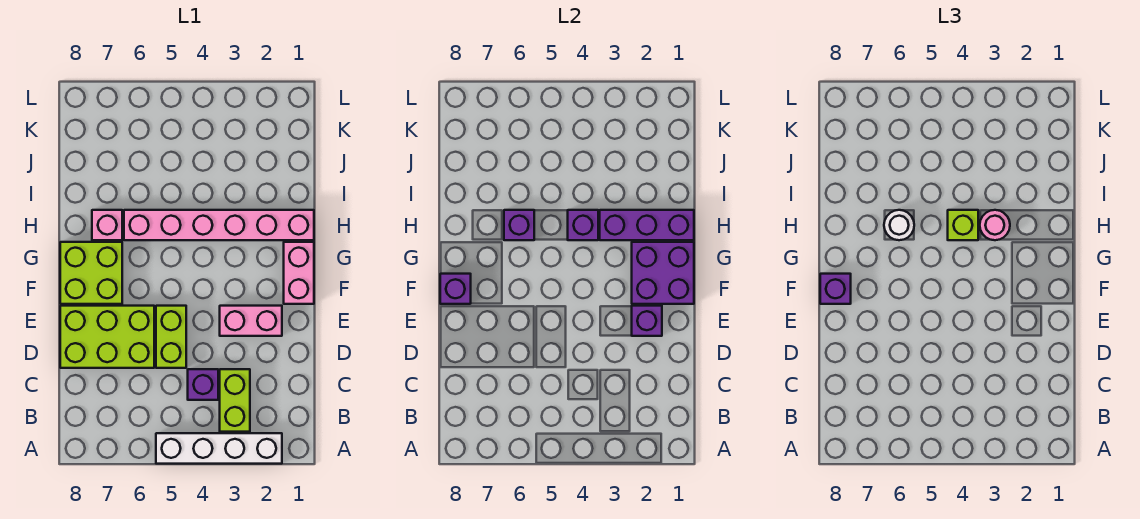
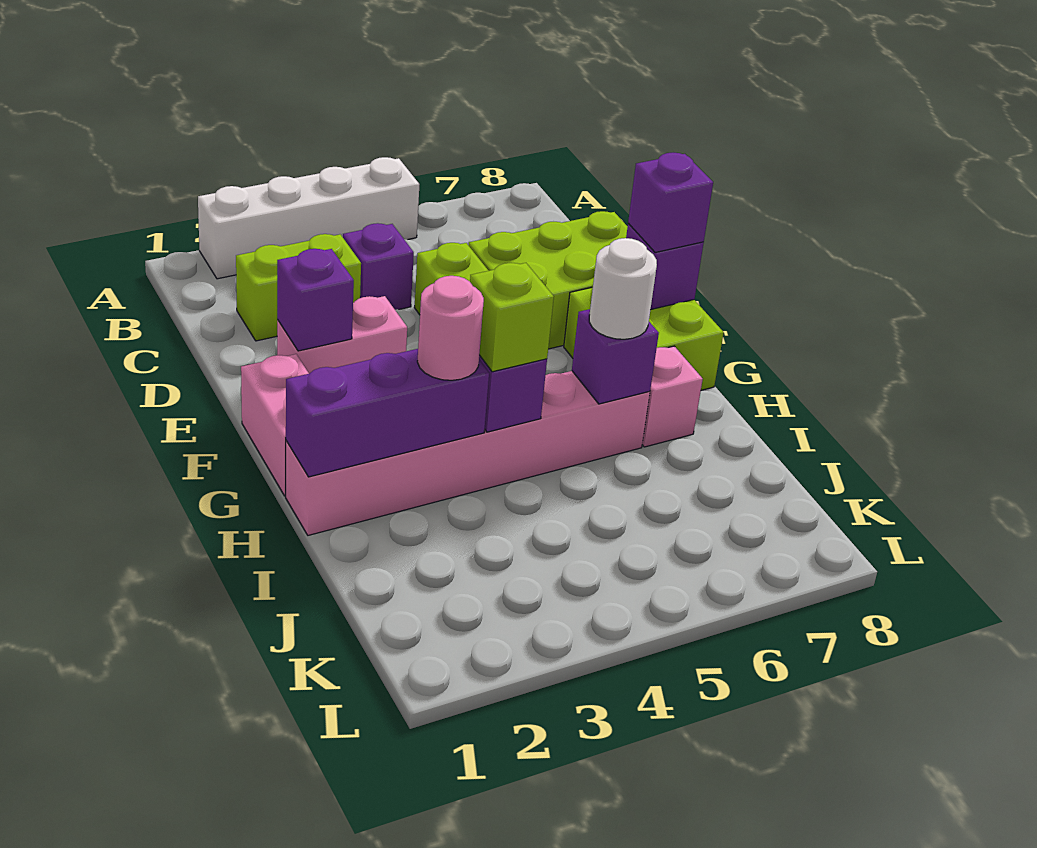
lime brick B3:C3 level 1 -> lime brick C2:C3 level 1
purple brick F1:G2 level 2 -> none

